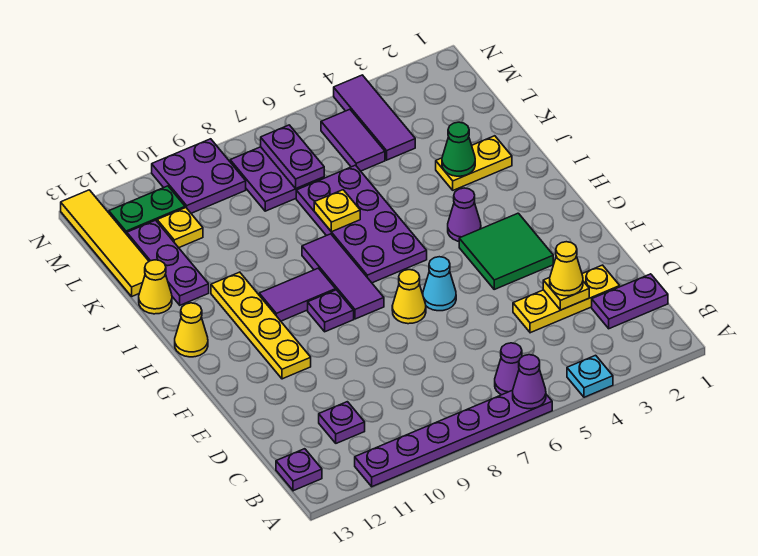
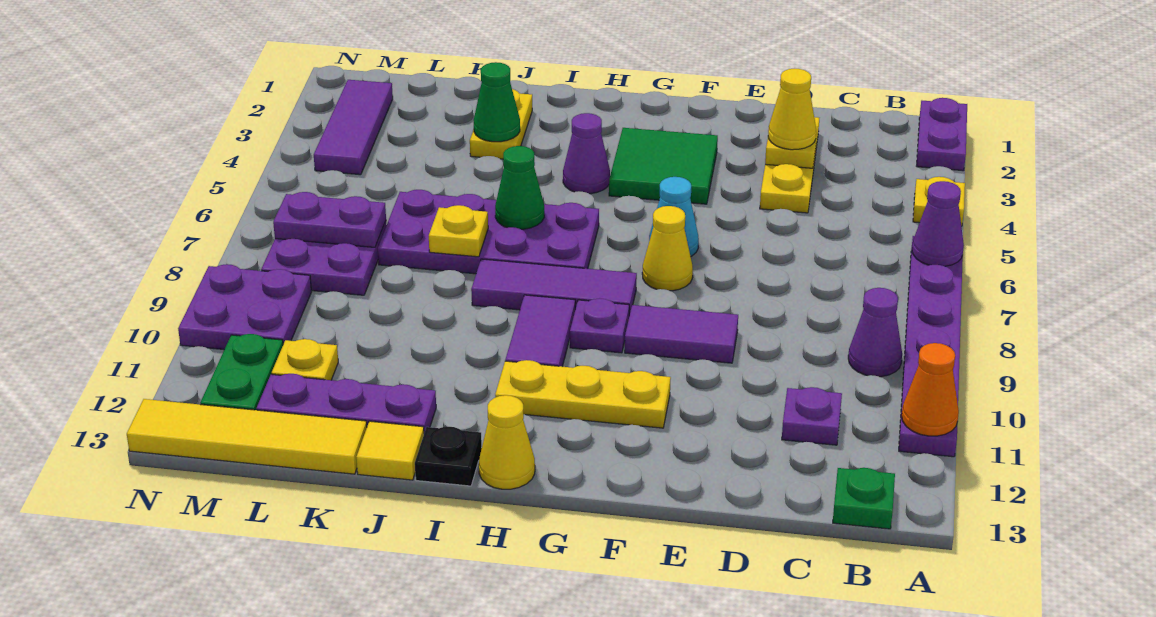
cyan plate A4 level 1 -> yellow plate A4 level 1
none -> orange cone A11 level 2
purple cone B6 level 1 -> purple cone B9 level 1
purple plate B13 level 1 -> green plate B13 level 1
purple plate C1:C2 level 1 -> purple plate A1:A2 level 1
yellow plate F11:I11 level 1 -> yellow plate F11:H11 level 1
none -> green cone I6 level 2
none -> black plate I13 level 1
yellow cone J13 level 1 -> yellow tile J13 level 1
purple tile L4:N4 level 1 -> purple tile M2:M4 level 1
purple tile L5:M5 level 1 -> purple tile E9:F9 level 1

